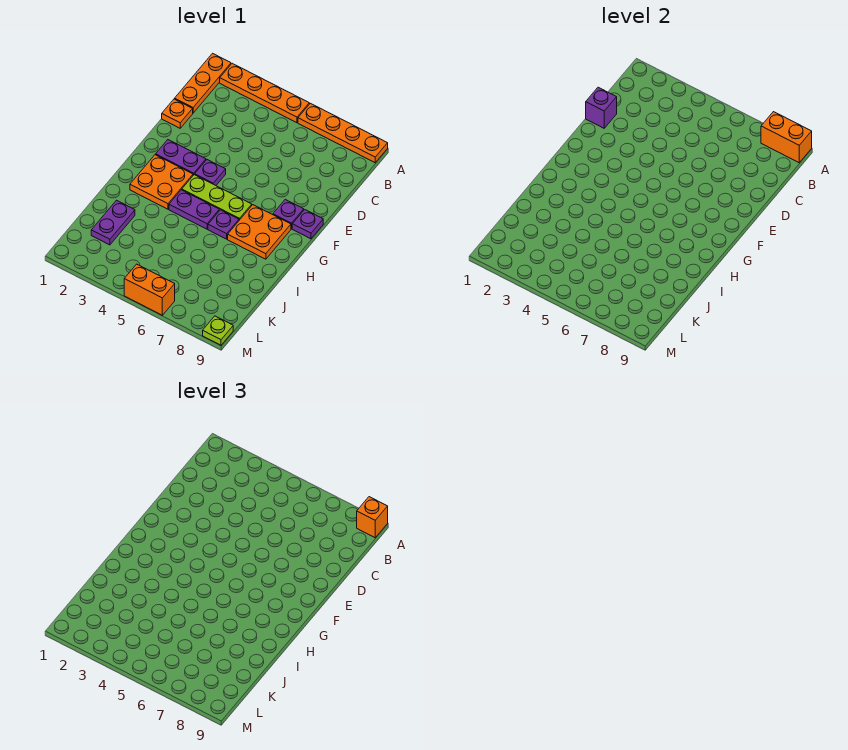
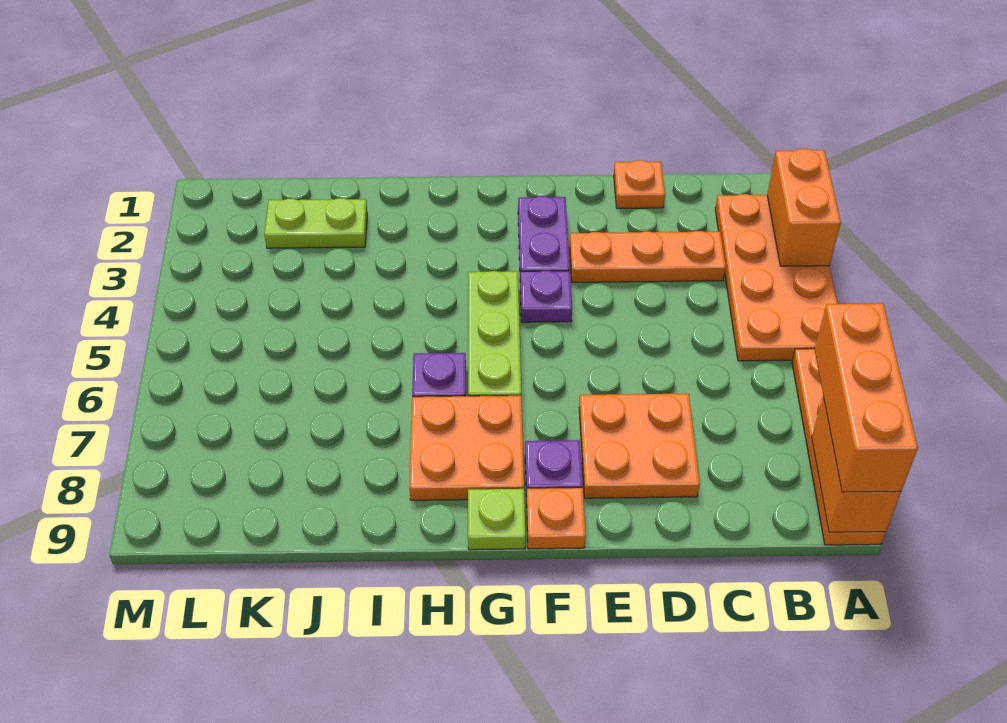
orange plate A1:C1 level 1 -> orange plate C3:E3 level 1
orange plate A2:A5 level 1 -> orange plate A2:B5 level 1
orange brick A9 level 3 -> orange brick A7:A9 level 3
purple brick D1 level 2 -> none
purple plate F9 level 1 -> orange plate F9 level 1
orange plate G2:H3 level 1 -> orange plate D7:E8 level 1
purple plate H4:H5 level 1 -> none
purple plate J2:K2 level 1 -> lime plate J2:K2 level 1
orange brick M5:M6 level 1 -> orange brick A2:A3 level 2
lime plate M9 level 1 -> lime plate G9 level 1

